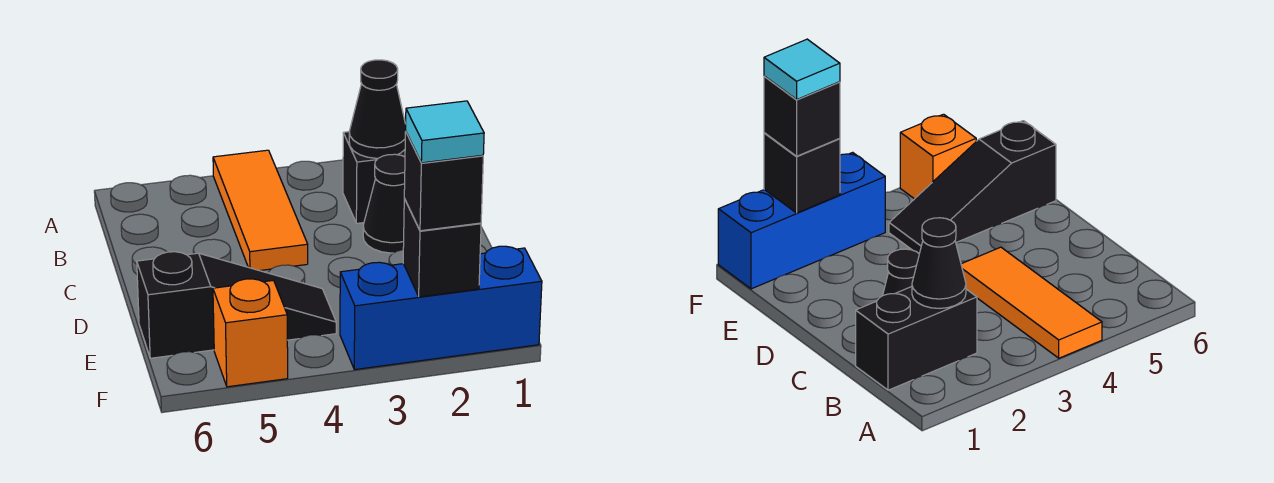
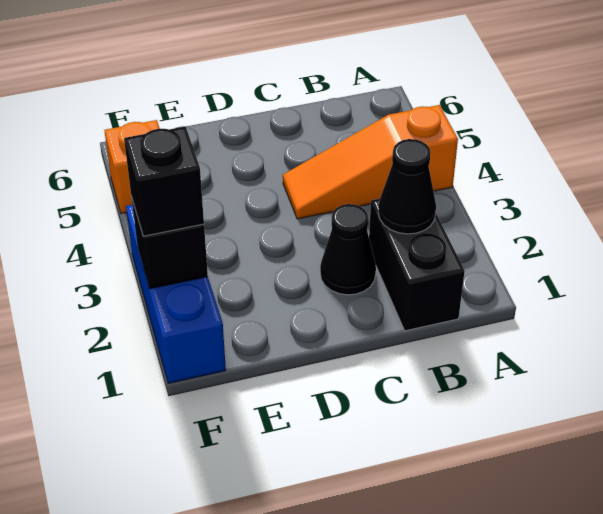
orange tile A4:C4 level 1 -> orange slope A4:C4 level 1 top A
black slope E4:E6 level 1 top 6 -> none
cyan tile F2 level 4 -> none

